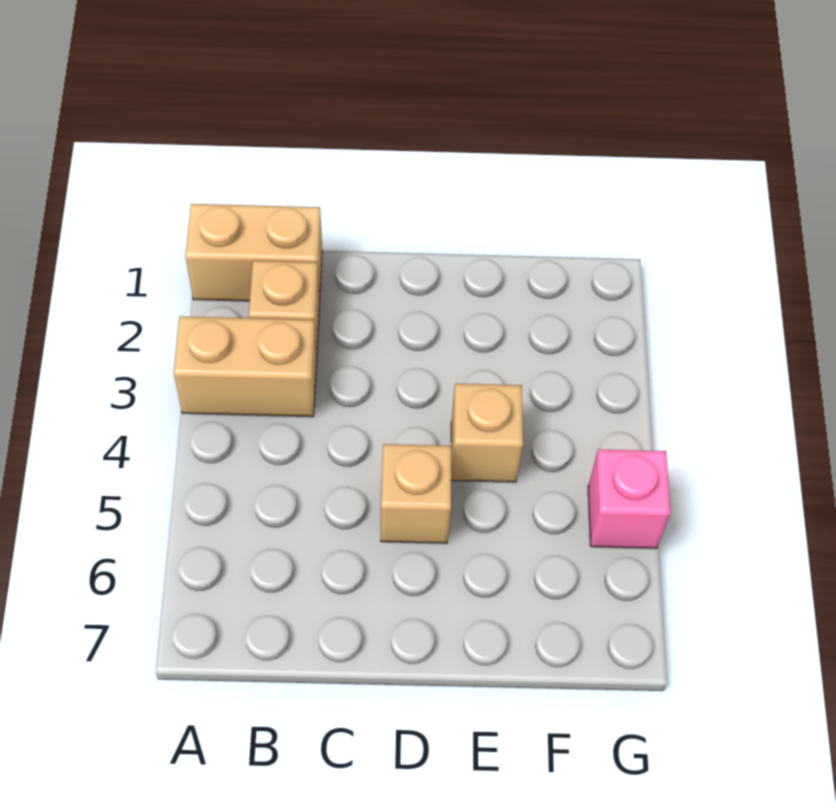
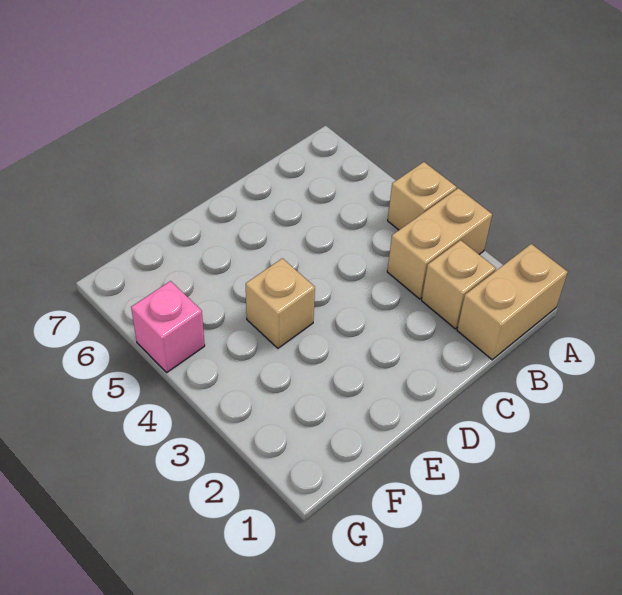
tan brick D5 level 1 -> tan brick A4 level 1

